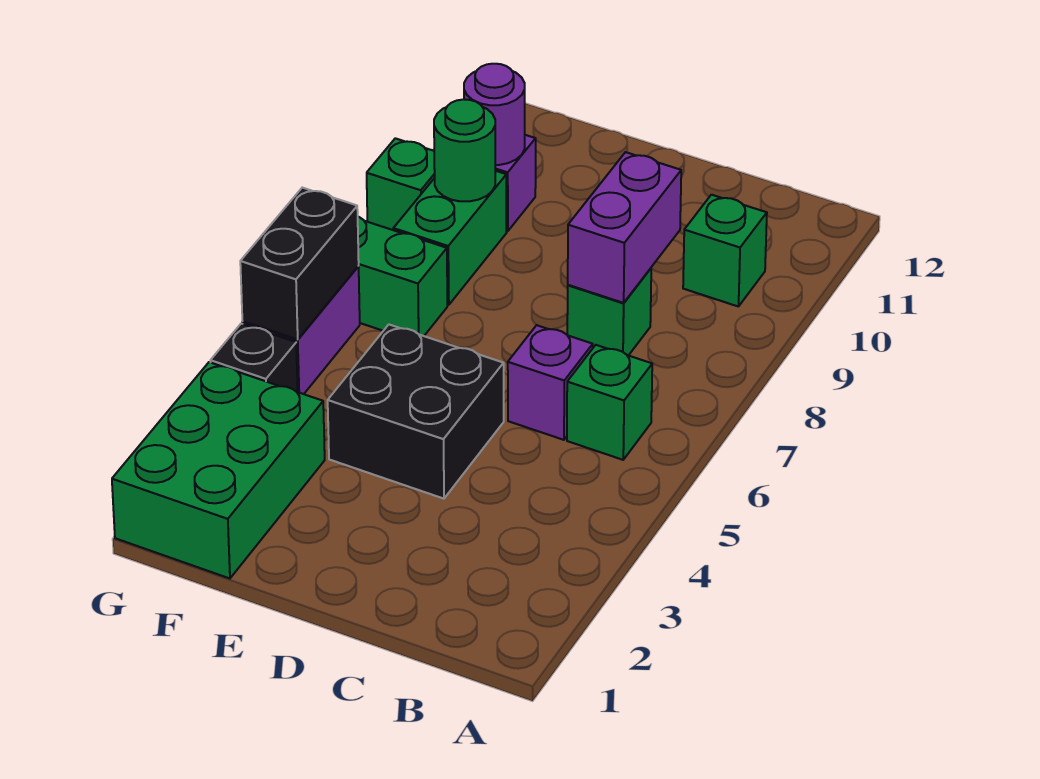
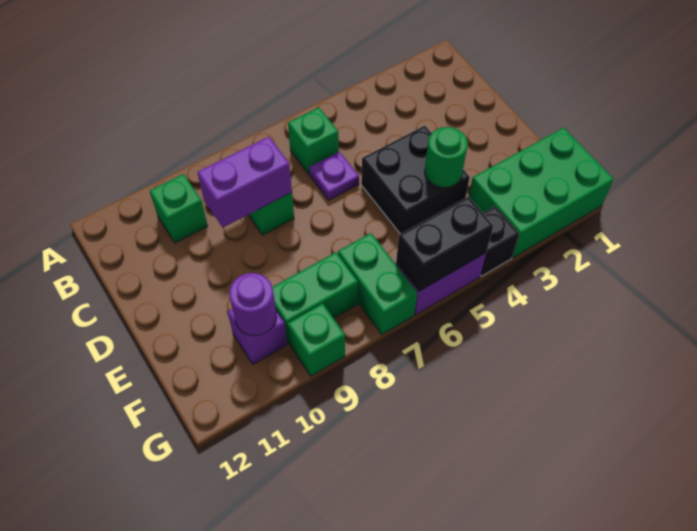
purple brick C6 level 1 -> purple plate C6 level 1
green round brick F9 level 2 -> green round brick E4 level 2

